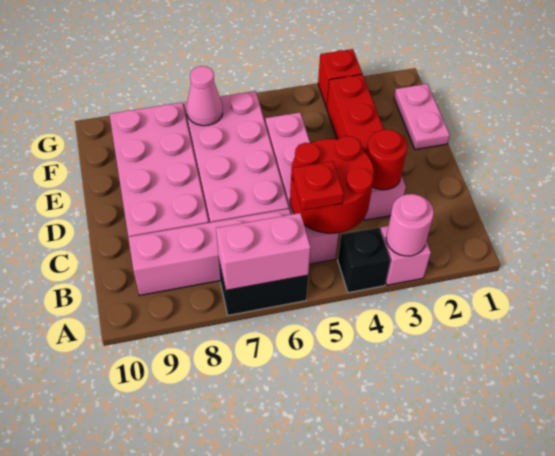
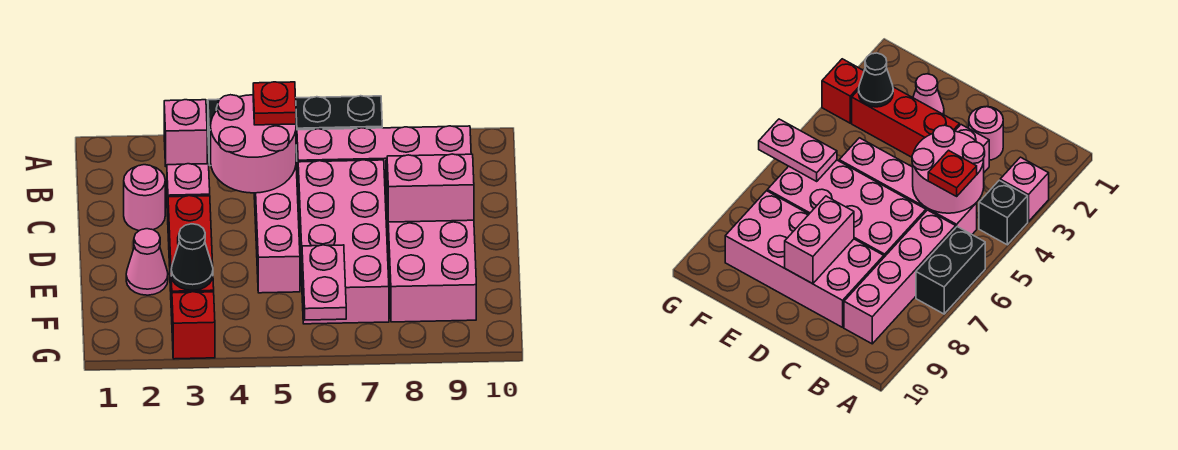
pink round brick A3 level 2 -> pink round brick C2 level 1
pink brick A6:A7 level 2 -> pink brick D8:D9 level 2
red round brick B4:C5 level 2 -> pink round brick B4:C5 level 2
red round brick C3 level 2 -> none
pink plate E1:F1 level 1 -> pink plate F6:G6 level 2
none -> black cone F3 level 2
pink cone F7 level 2 -> pink cone E2 level 1

